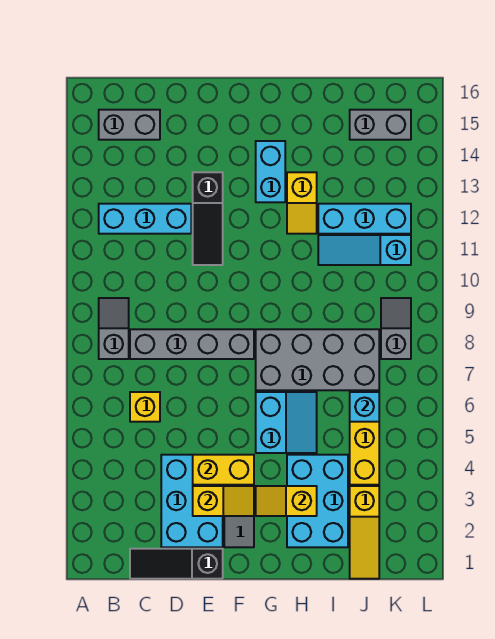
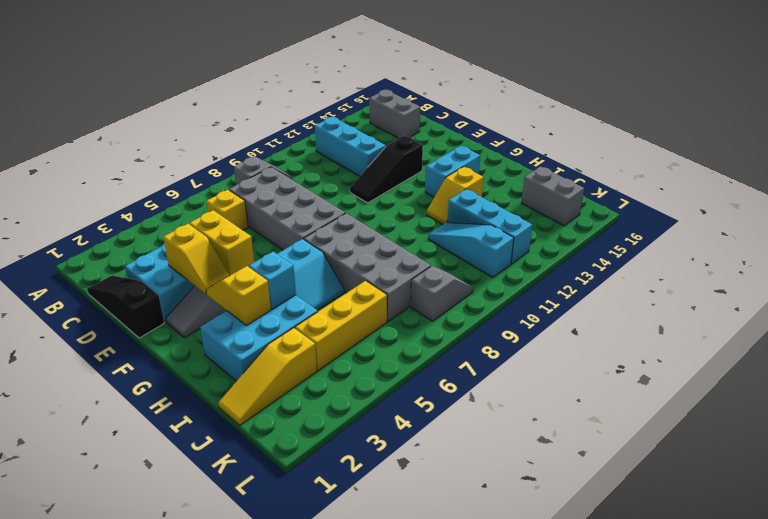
grey brick C8:F8 level 1 -> grey brick C7:F8 level 1
cyan brick J6 level 2 -> cyan brick H4 level 2

